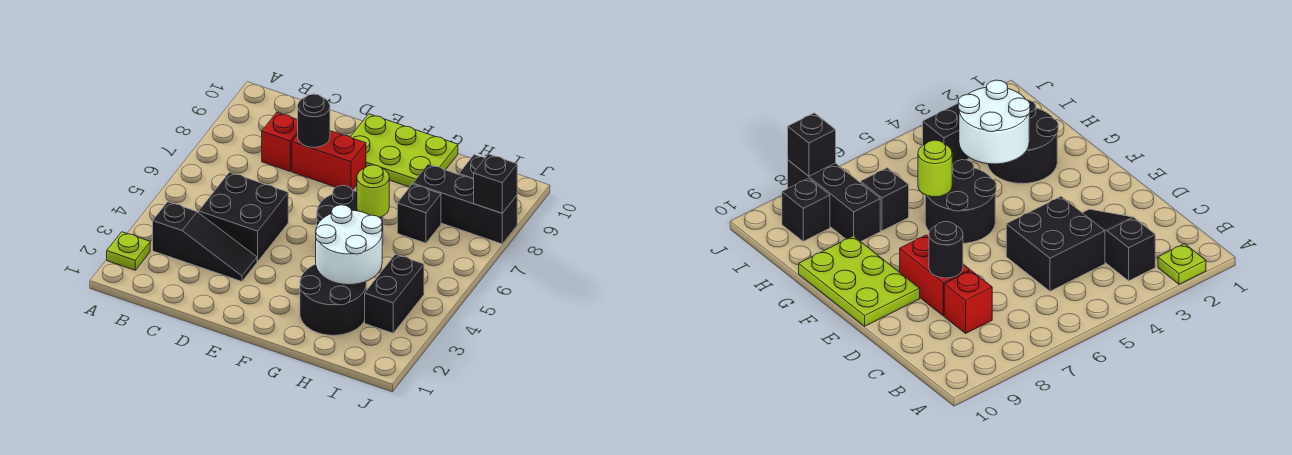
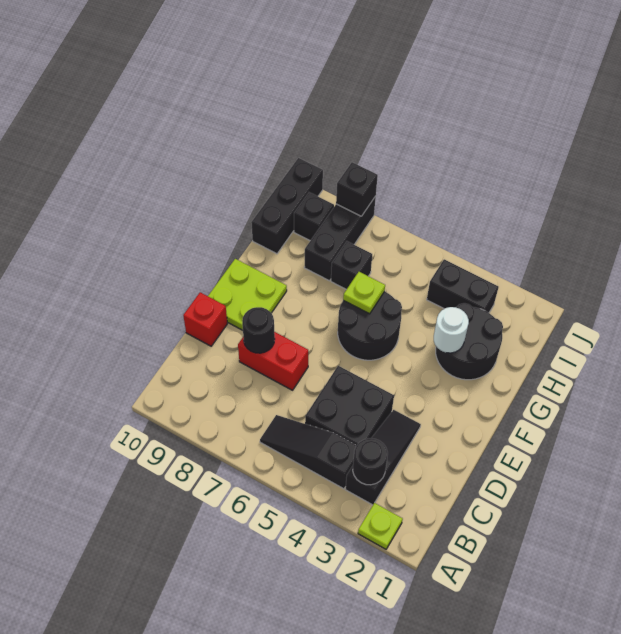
none -> black round brick B3 level 2
none -> black slope B4:B6 level 1 top 4
red brick C8 level 1 -> red brick D10 level 1
red brick D8:E8 level 1 -> red brick D7:D8 level 1
lime plate E9:G10 level 1 -> lime plate E9:F10 level 1
white round brick G3:H4 level 2 -> white round brick G3 level 2
lime round brick G6 level 2 -> lime plate G6 level 2
none -> black brick H10:J10 level 1

